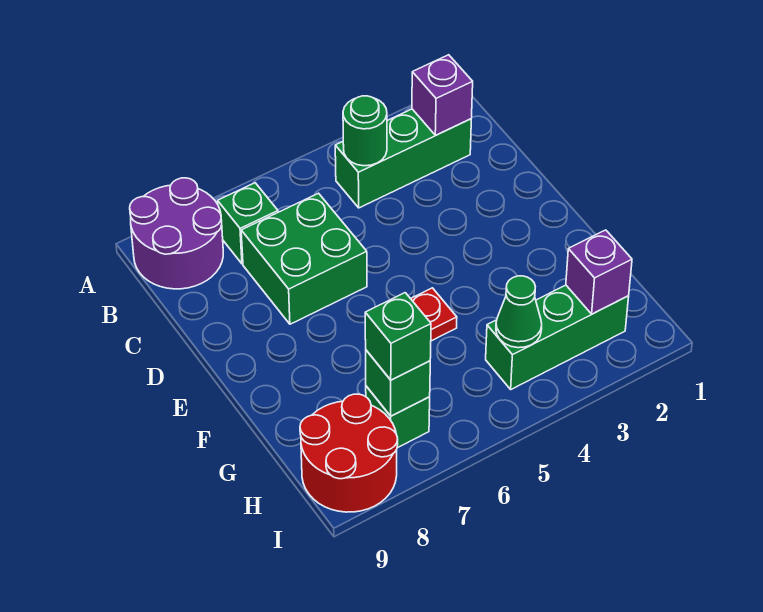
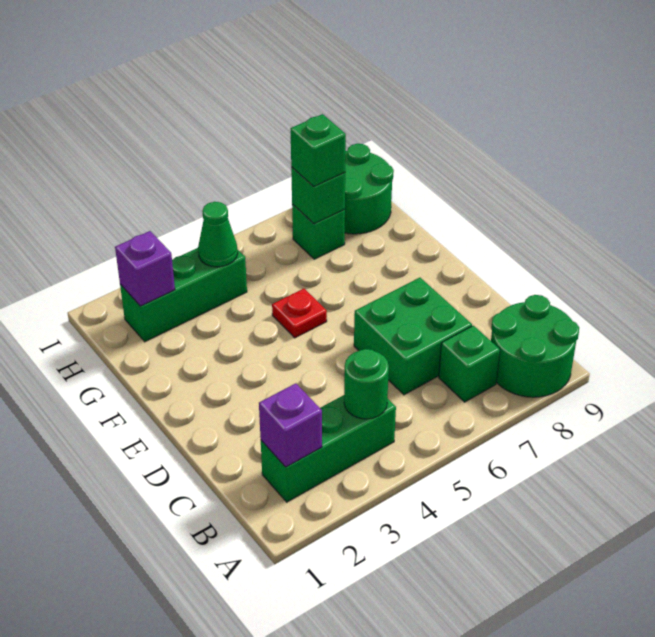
purple round brick A8:B9 level 1 -> green round brick A8:B9 level 1
red round brick H8:I9 level 1 -> green round brick H8:I9 level 1

